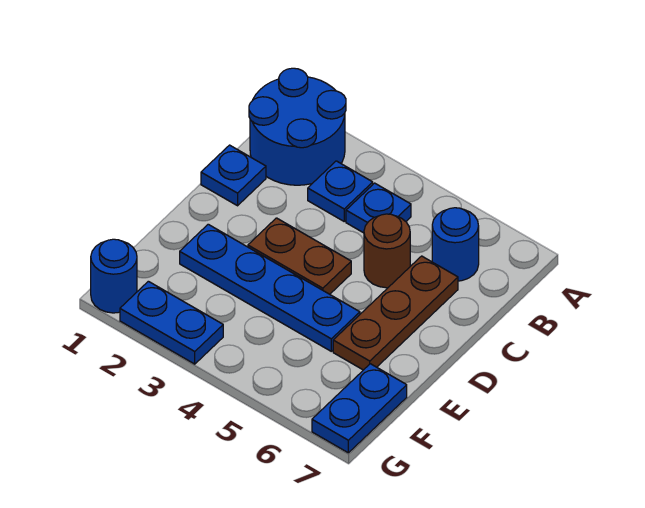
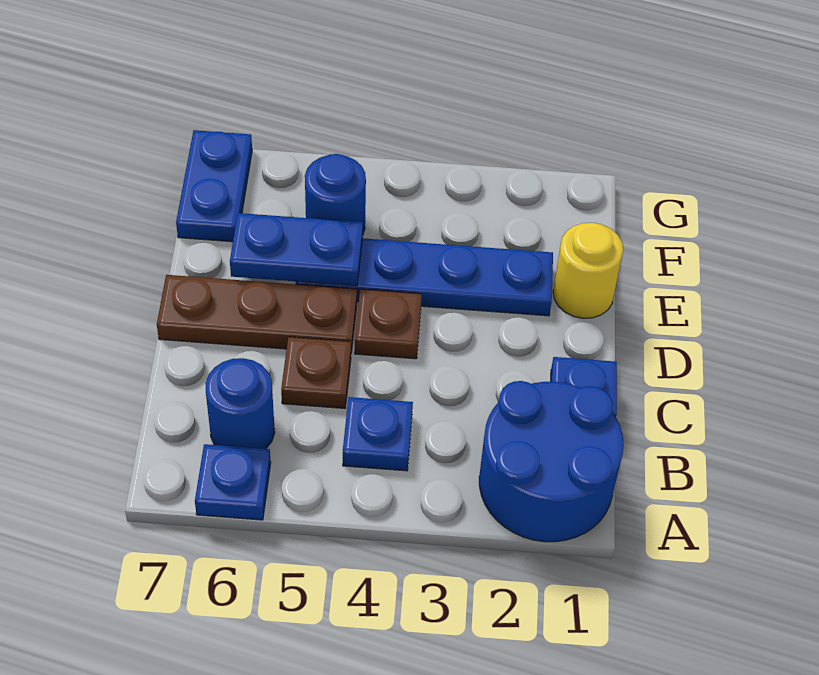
blue plate B3 level 1 -> blue plate A6 level 1
brown round brick C5 level 1 -> brown plate C5 level 1
brown plate C6:E6 level 1 -> brown plate D5:D7 level 1
brown plate D3:D4 level 1 -> brown plate D4 level 1
none -> yellow round brick E1 level 1
blue round brick G1 level 1 -> blue round brick F5 level 1
blue plate G2:G3 level 1 -> blue plate E5:E6 level 2

